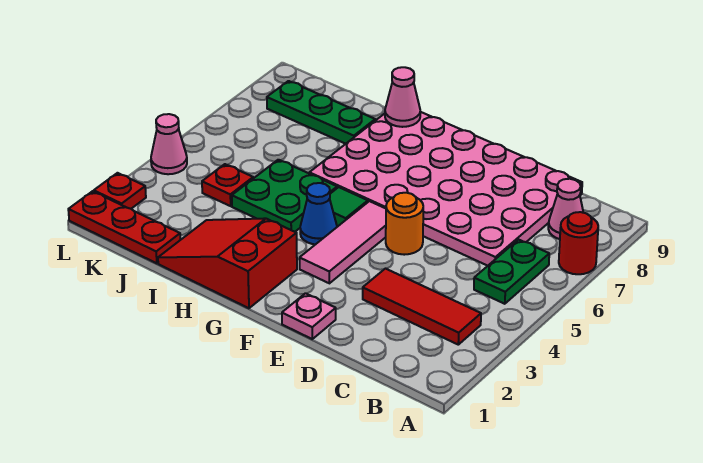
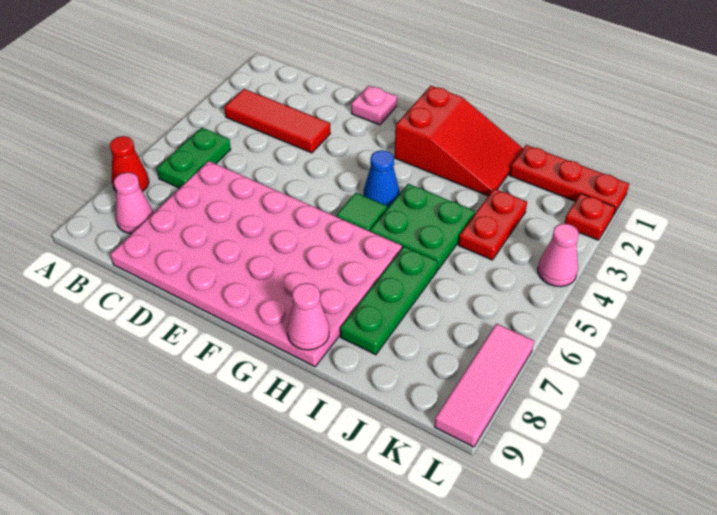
red round brick A7 level 1 -> red cone A7 level 1
orange round brick E5 level 1 -> none
pink tile F3:F5 level 1 -> pink tile L7:L9 level 1
green plate I8:K8 level 1 -> green plate I6:I8 level 1
red plate J4 level 1 -> red plate J3:J4 level 1

